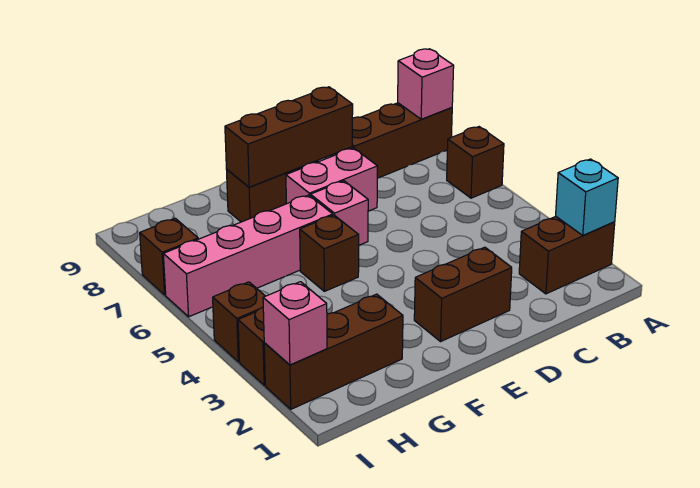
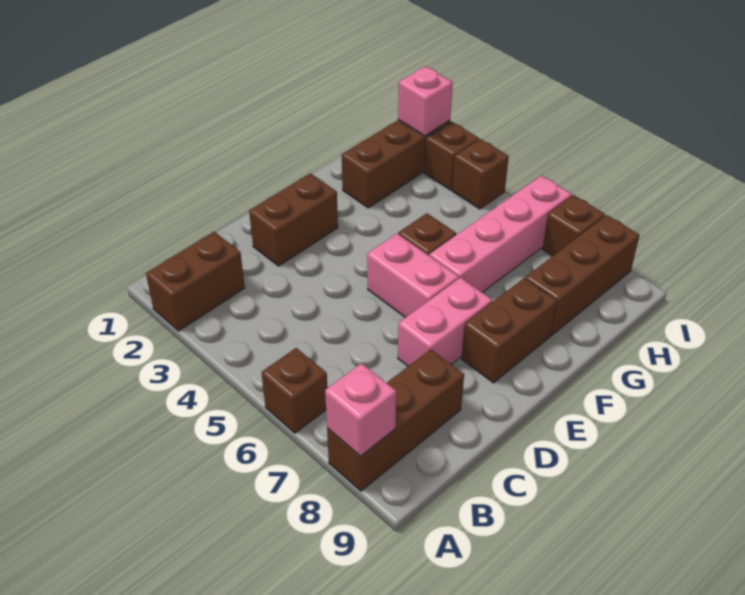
cyan brick A2 level 2 -> none
brown brick D8:F8 level 2 -> brown brick G8:I8 level 1
pink brick E6 level 1 -> pink brick E5:E6 level 1

